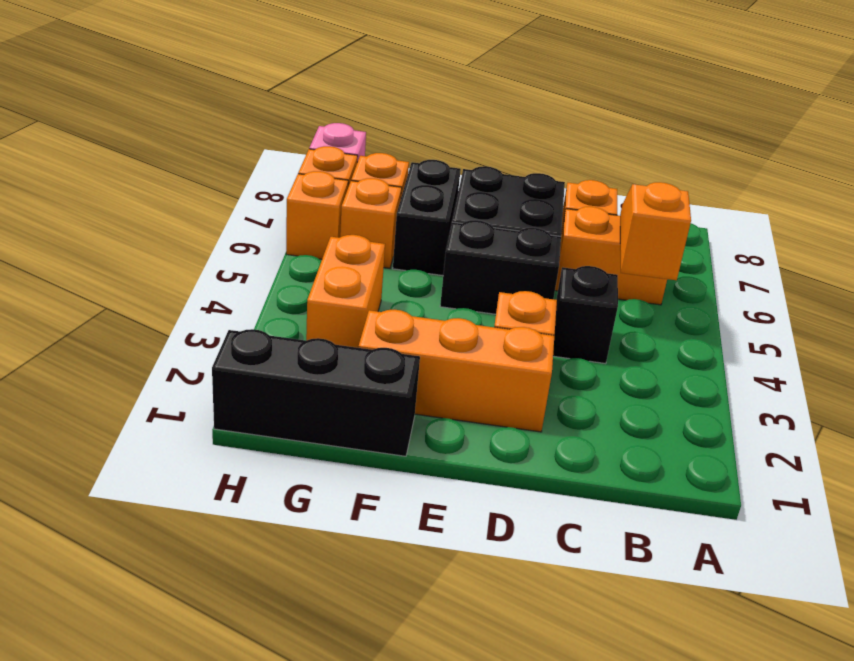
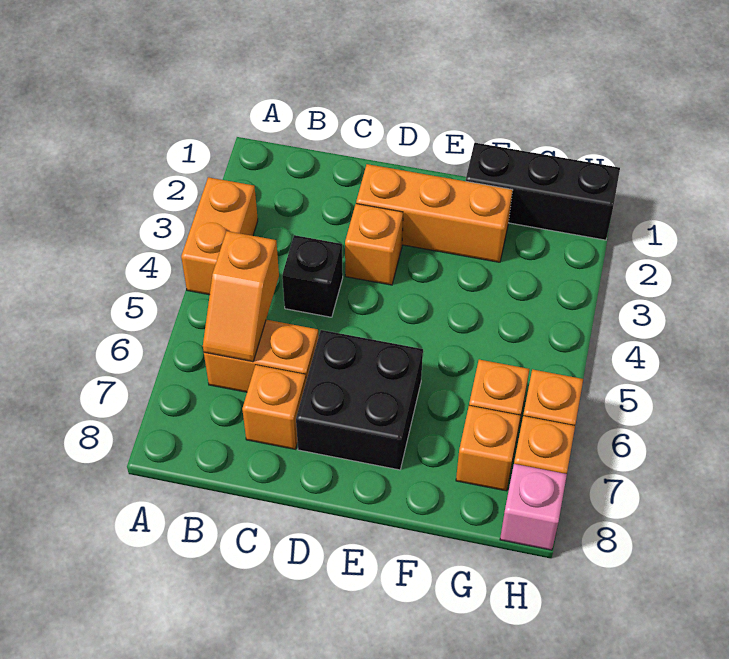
black brick D5:E5 level 1 -> none
black brick F6:F7 level 1 -> none
orange brick G3:G4 level 1 -> orange brick A3:A4 level 1

